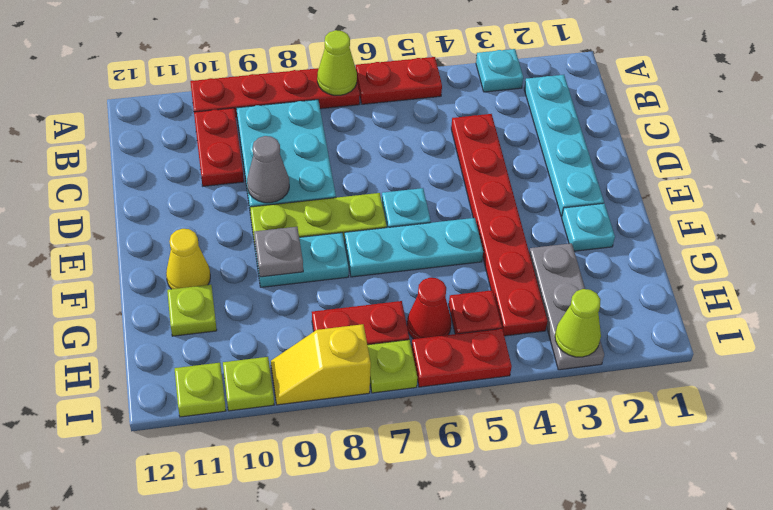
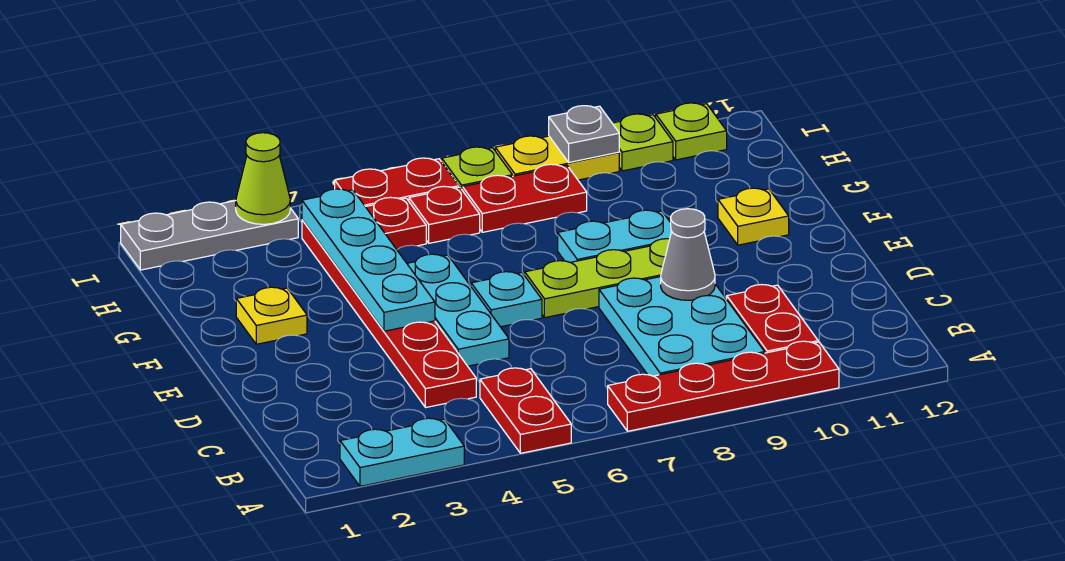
cyan plate A3 level 1 -> cyan plate A2:A3 level 1
red plate A5:A6 level 1 -> red plate A5:B5 level 1
lime cone A7 level 2 -> none
cyan plate B2:E2 level 1 -> cyan plate E4:H4 level 2
cyan plate F2 level 1 -> yellow plate F2 level 1
cyan plate F5:F7 level 1 -> cyan plate D5:F5 level 1
grey plate F9 level 2 -> grey plate I9 level 2
yellow cone F11 level 1 -> yellow plate F11 level 1
grey plate G3:I3 level 1 -> grey plate I1:I3 level 1
lime plate G11 level 1 -> none
red cone H6 level 1 -> red plate H6 level 1
yellow slope I8:I9 level 1 top 8 -> yellow plate I8:I9 level 1

